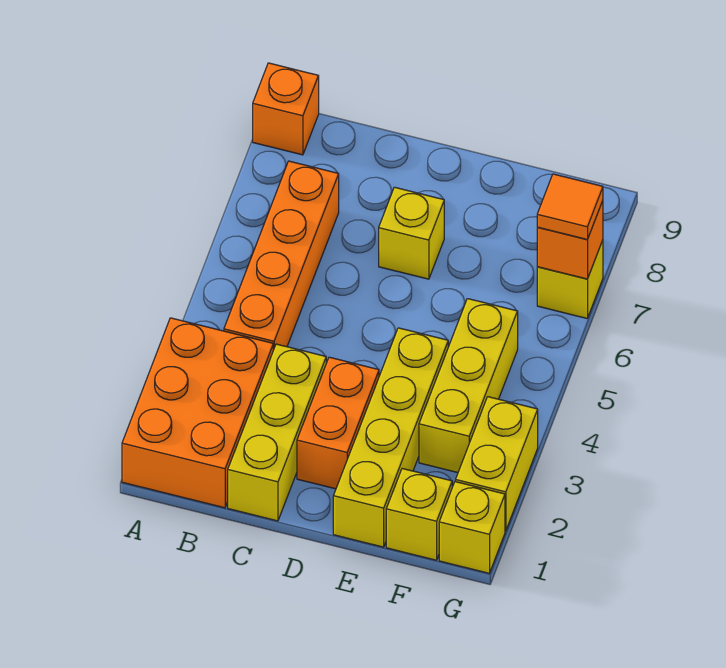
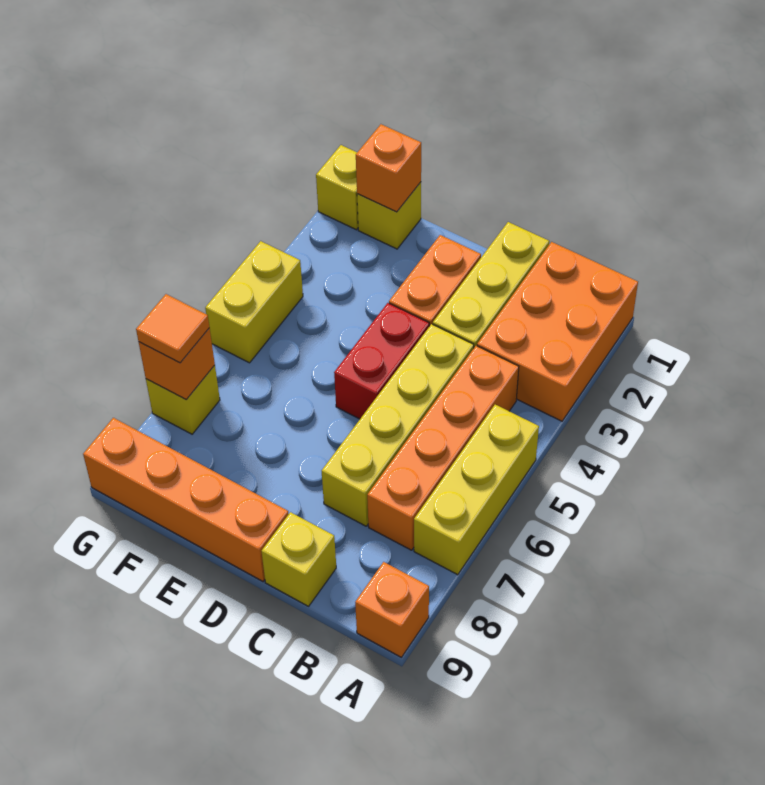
none -> red brick D4:D5 level 1
yellow brick D7 level 1 -> yellow brick C9 level 1
none -> orange brick D9:G9 level 1
yellow brick E1:E4 level 1 -> yellow brick C4:C7 level 1
none -> orange brick F1 level 2
yellow brick F3:F5 level 1 -> yellow brick A5:A7 level 1
yellow brick G2:G3 level 1 -> yellow brick G4:G5 level 1

